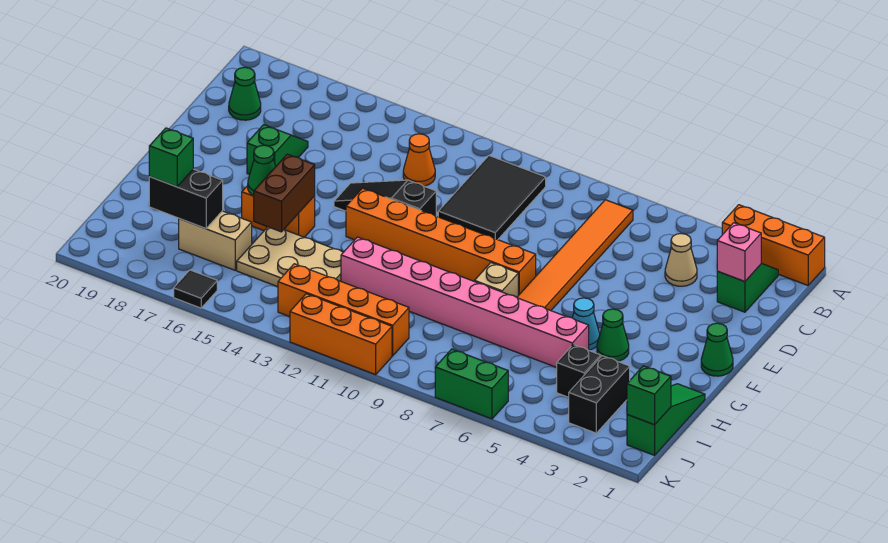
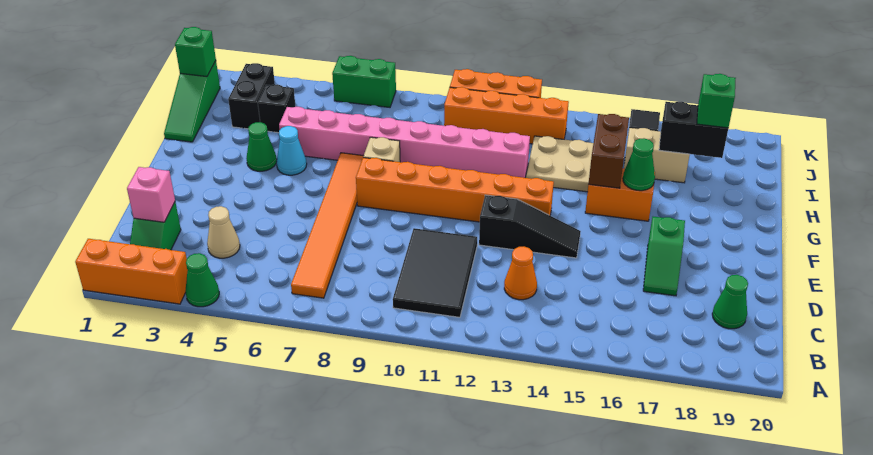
green cone F1 level 1 -> green cone A4 level 1

